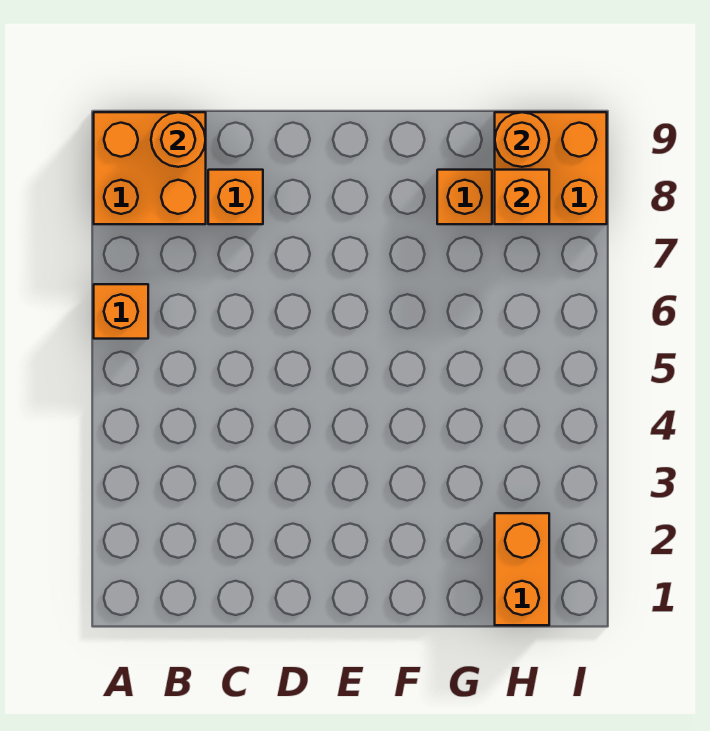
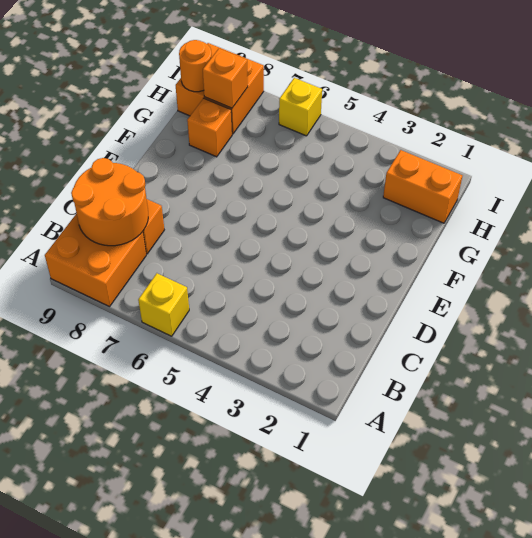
orange brick A6 level 1 -> yellow brick A6 level 1
orange round brick B9 level 2 -> orange round brick B8:C9 level 2
none -> yellow brick I6 level 1

